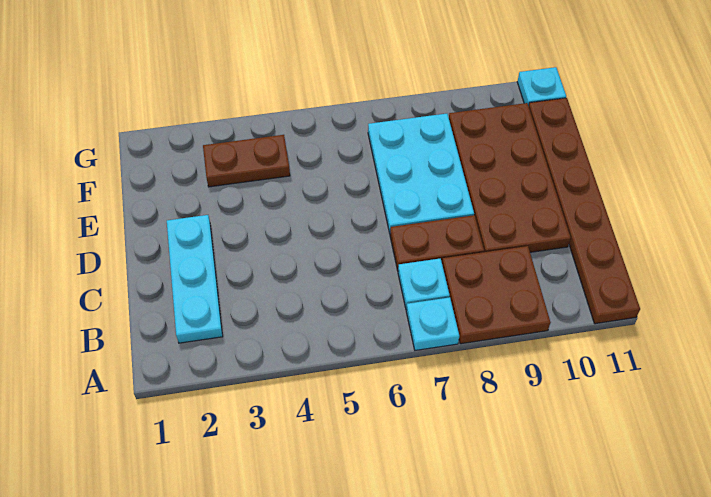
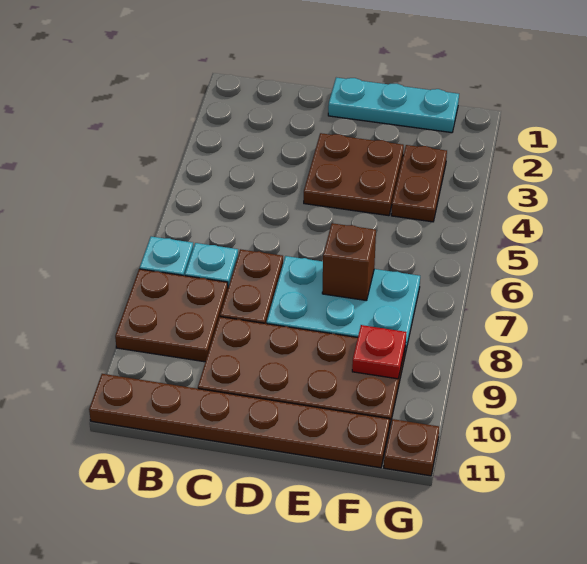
cyan plate B2:D2 level 1 -> cyan plate D1:F1 level 1
none -> brown plate D3:E4 level 1
none -> brown brick E7 level 2
none -> red plate F9 level 2
cyan plate G11 level 1 -> brown plate G11 level 1

